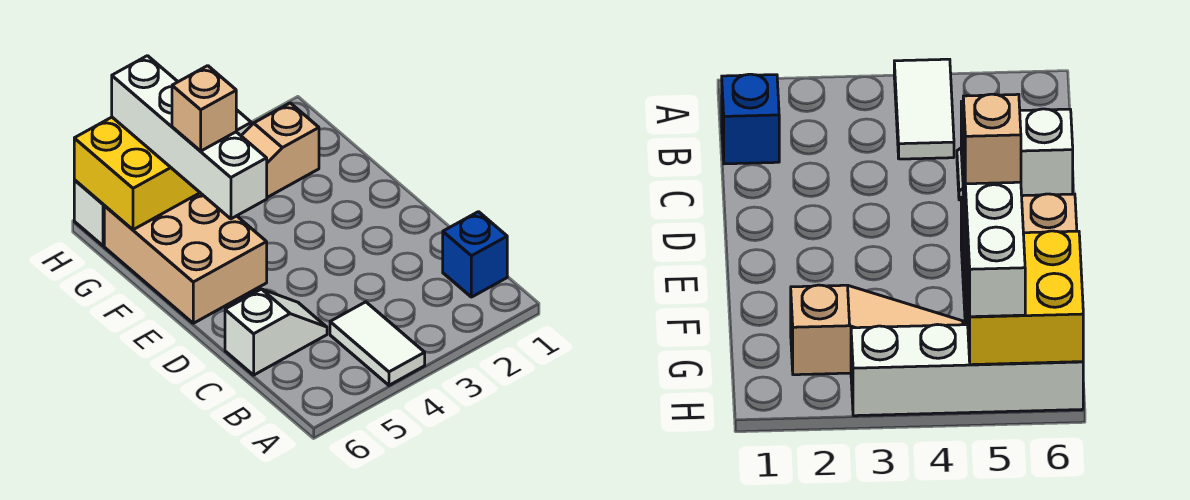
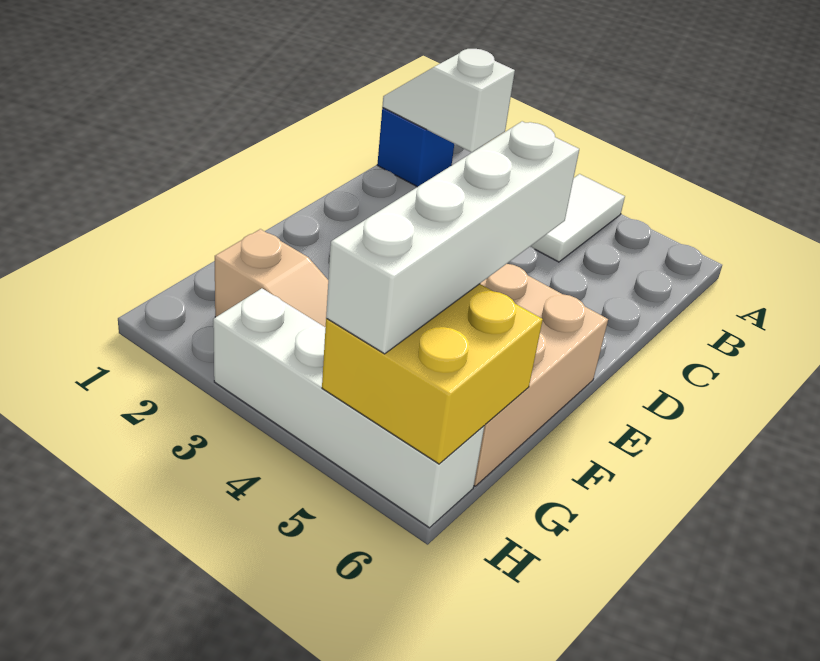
white slope C5:C6 level 1 top 6 -> white slope B1:B2 level 2 top 2
tan brick F5 level 4 -> none

